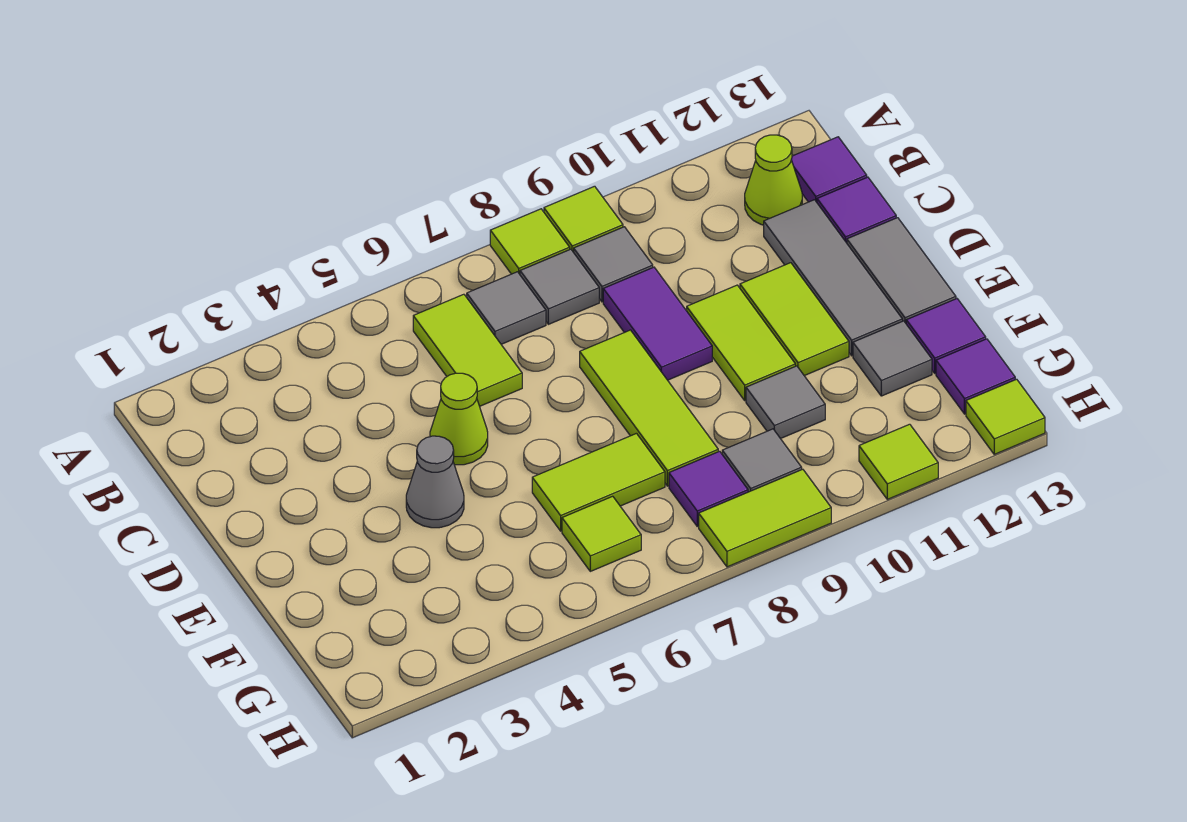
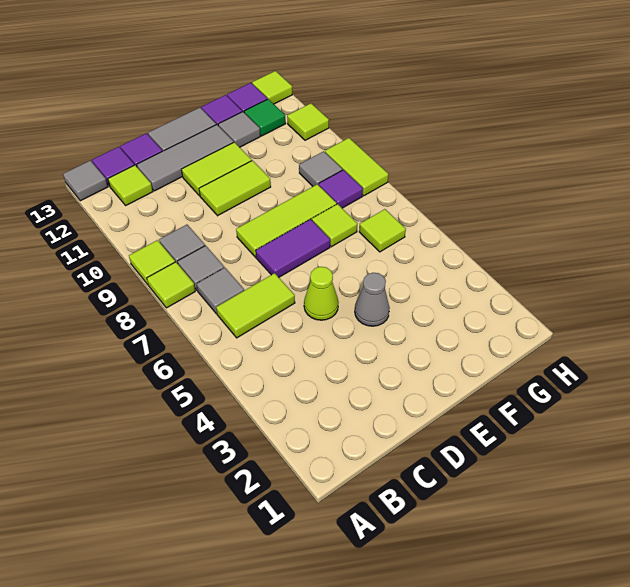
lime cone B12 level 1 -> lime tile B12 level 1
purple tile C9:D9 level 1 -> purple tile D7:E7 level 1
lime tile F6:F7 level 1 -> lime tile F7 level 1
grey tile F10 level 1 -> grey tile A13 level 1
none -> green tile G12 level 1

